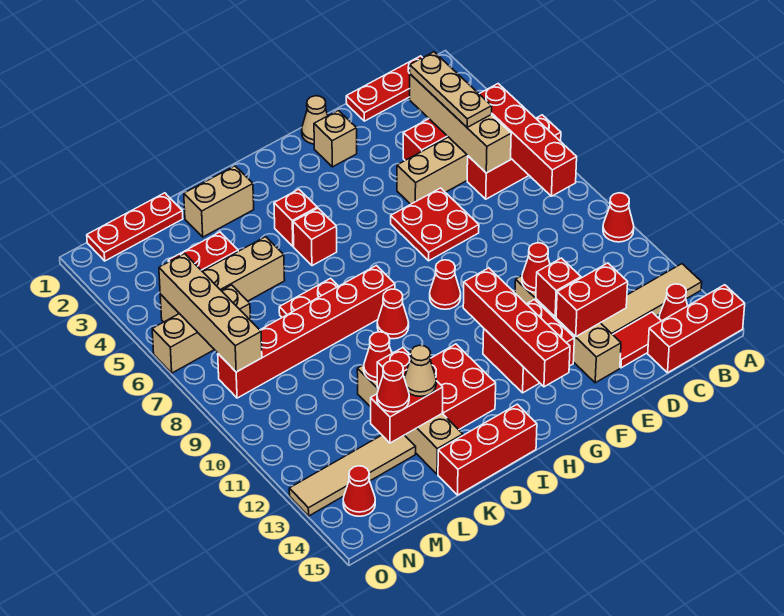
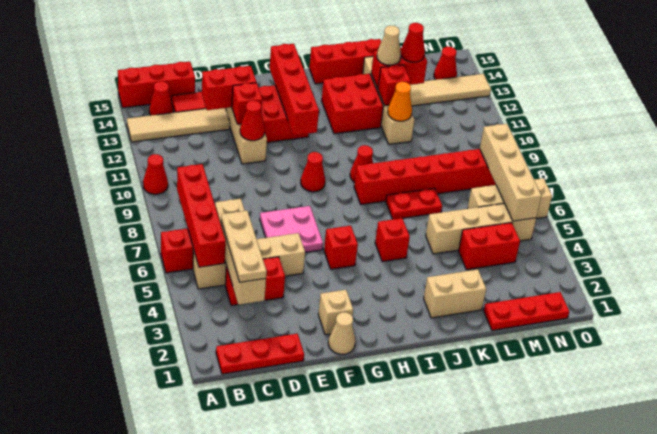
red plate E6:F7 level 1 -> pink plate E6:F7 level 1
red brick I4 level 1 -> red brick G5 level 1
red cone K11 level 2 -> orange cone K11 level 2

